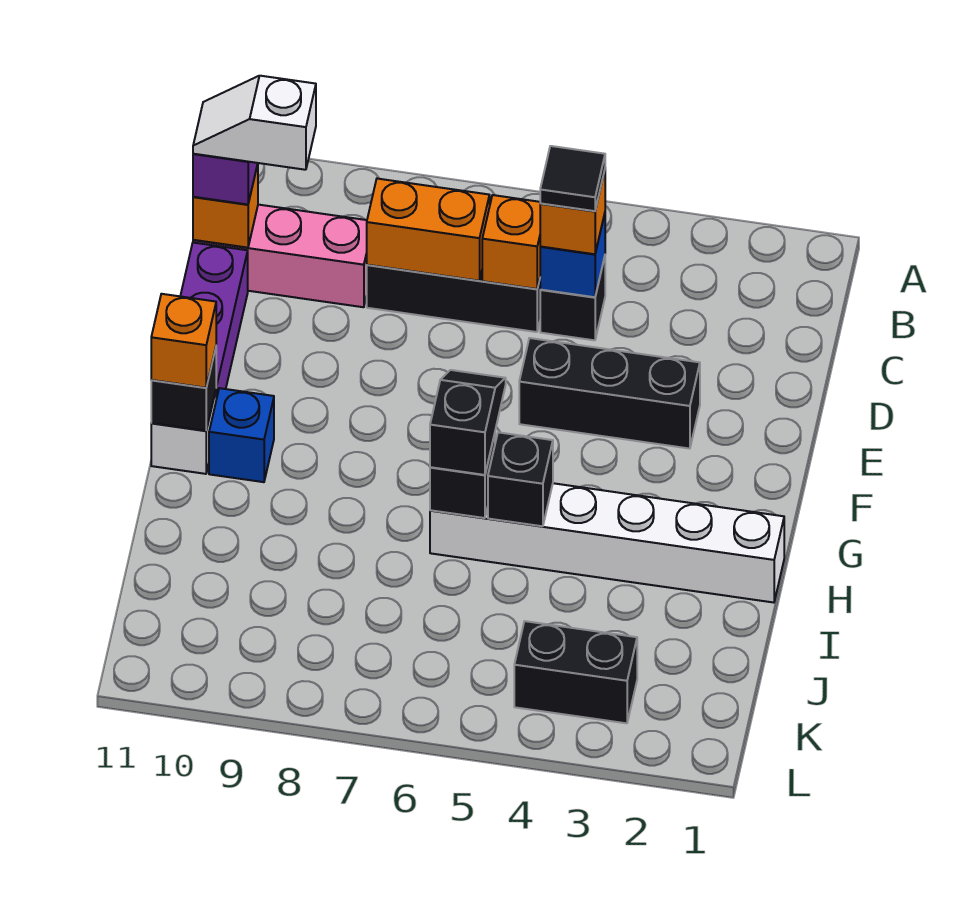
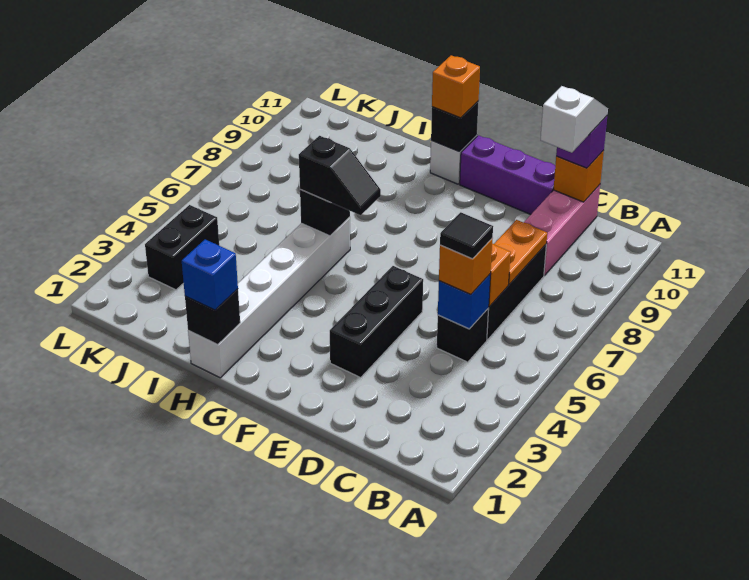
orange brick C7:C8 level 2 -> orange plate C7:C8 level 2
blue brick G10 level 1 -> blue brick H1 level 3
black brick H5 level 2 -> black brick H1 level 2

